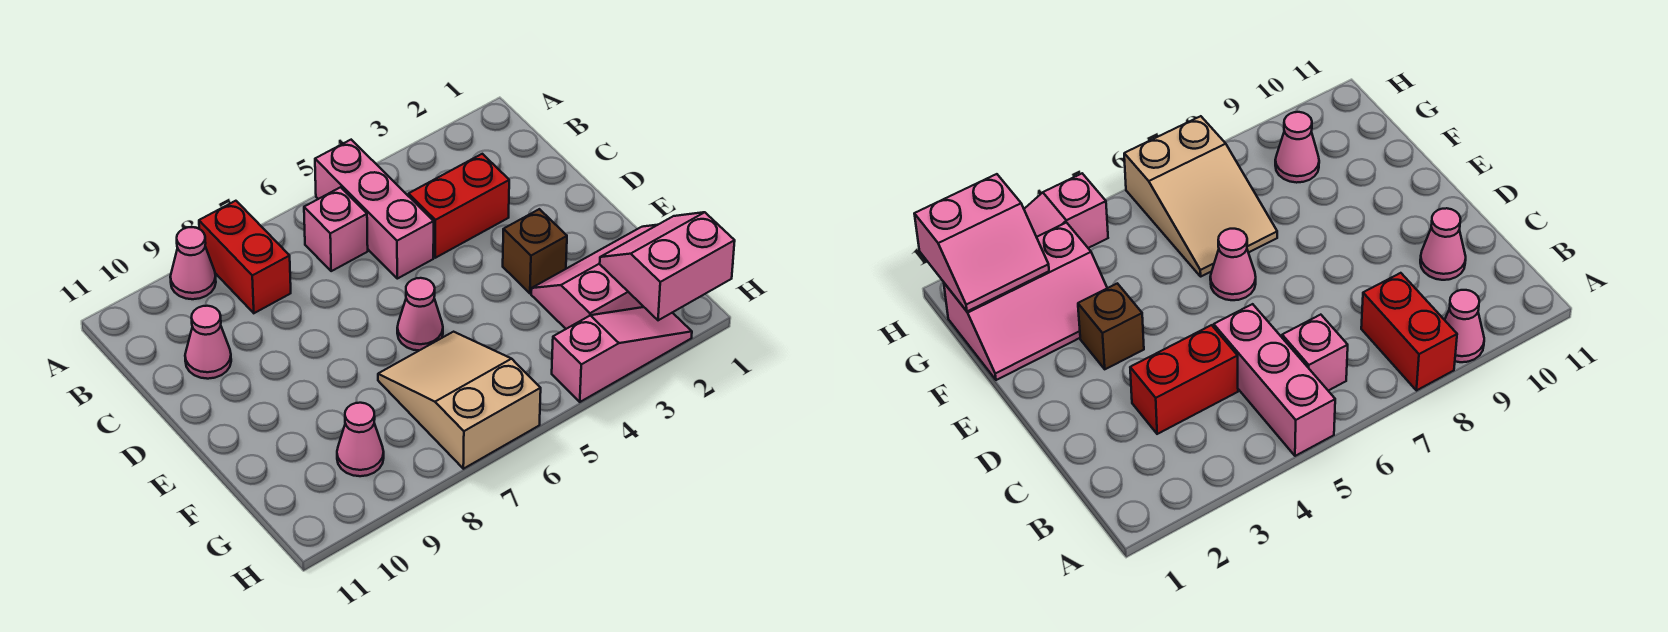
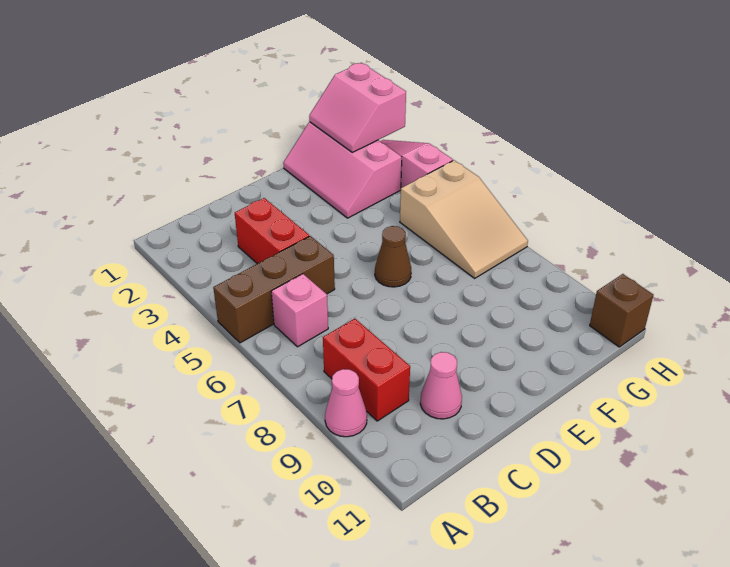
pink brick A5:C5 level 1 -> brown brick A5:C5 level 1
red brick A8:B8 level 1 -> red brick B8:B9 level 1
brown brick E3 level 1 -> brown brick H11 level 1
pink cone E6 level 1 -> brown cone E6 level 1
tan slope F6:H7 level 1 top H -> tan slope G5:H7 level 1 top 5
pink cone G9 level 1 -> none

